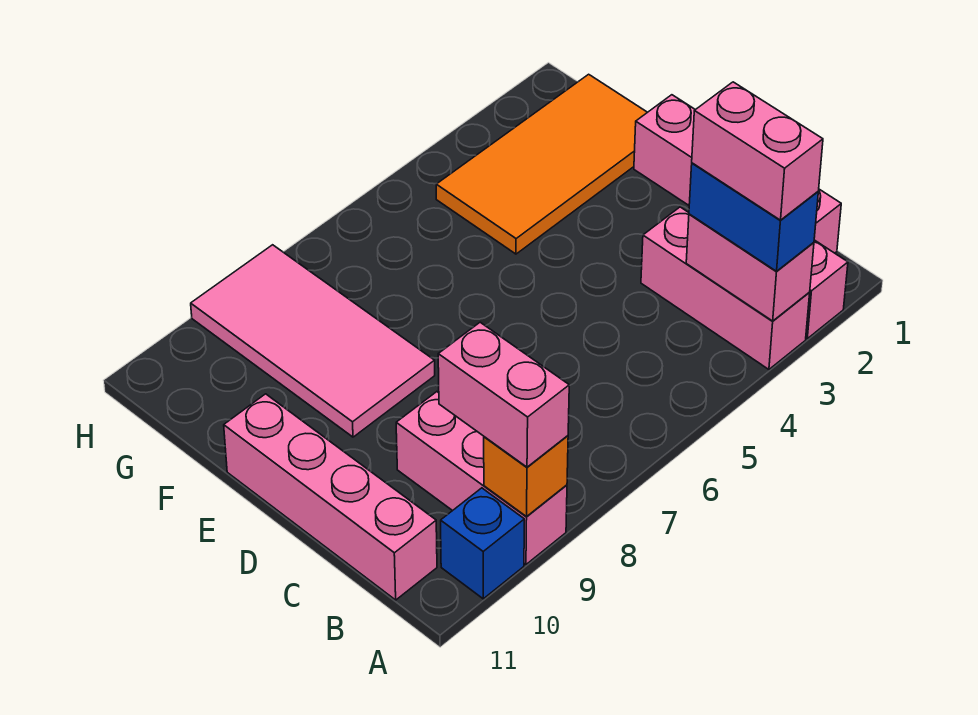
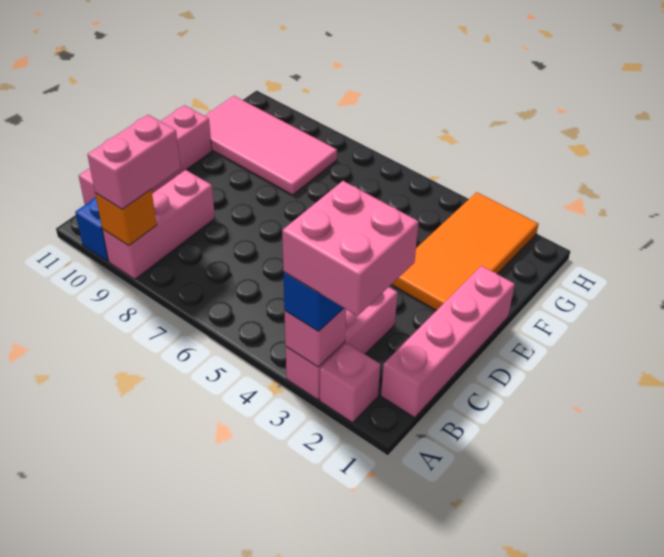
pink brick A3:B3 level 2 -> pink brick A3 level 2
pink brick A3:B3 level 4 -> pink brick A2:B3 level 4
pink tile E8:H9 level 1 -> pink tile F8:G11 level 1
orange tile F1:G4 level 1 -> orange tile E2:H3 level 1

